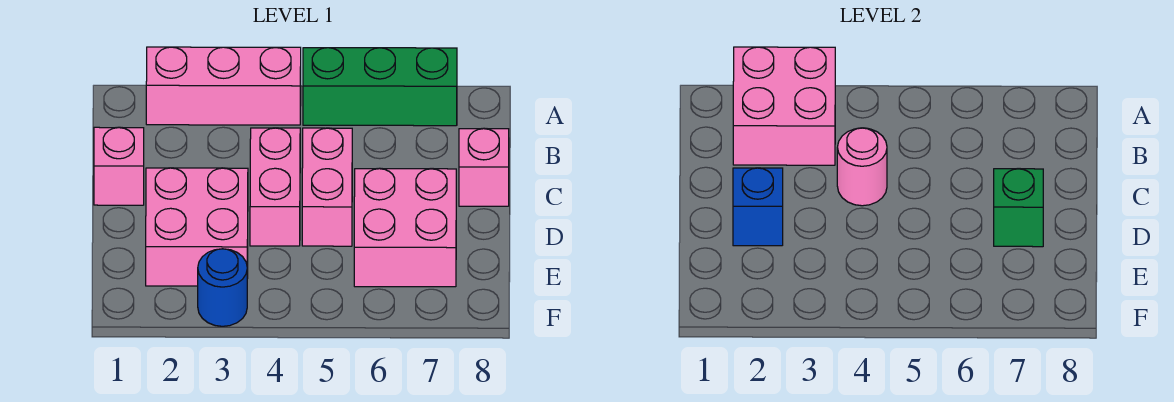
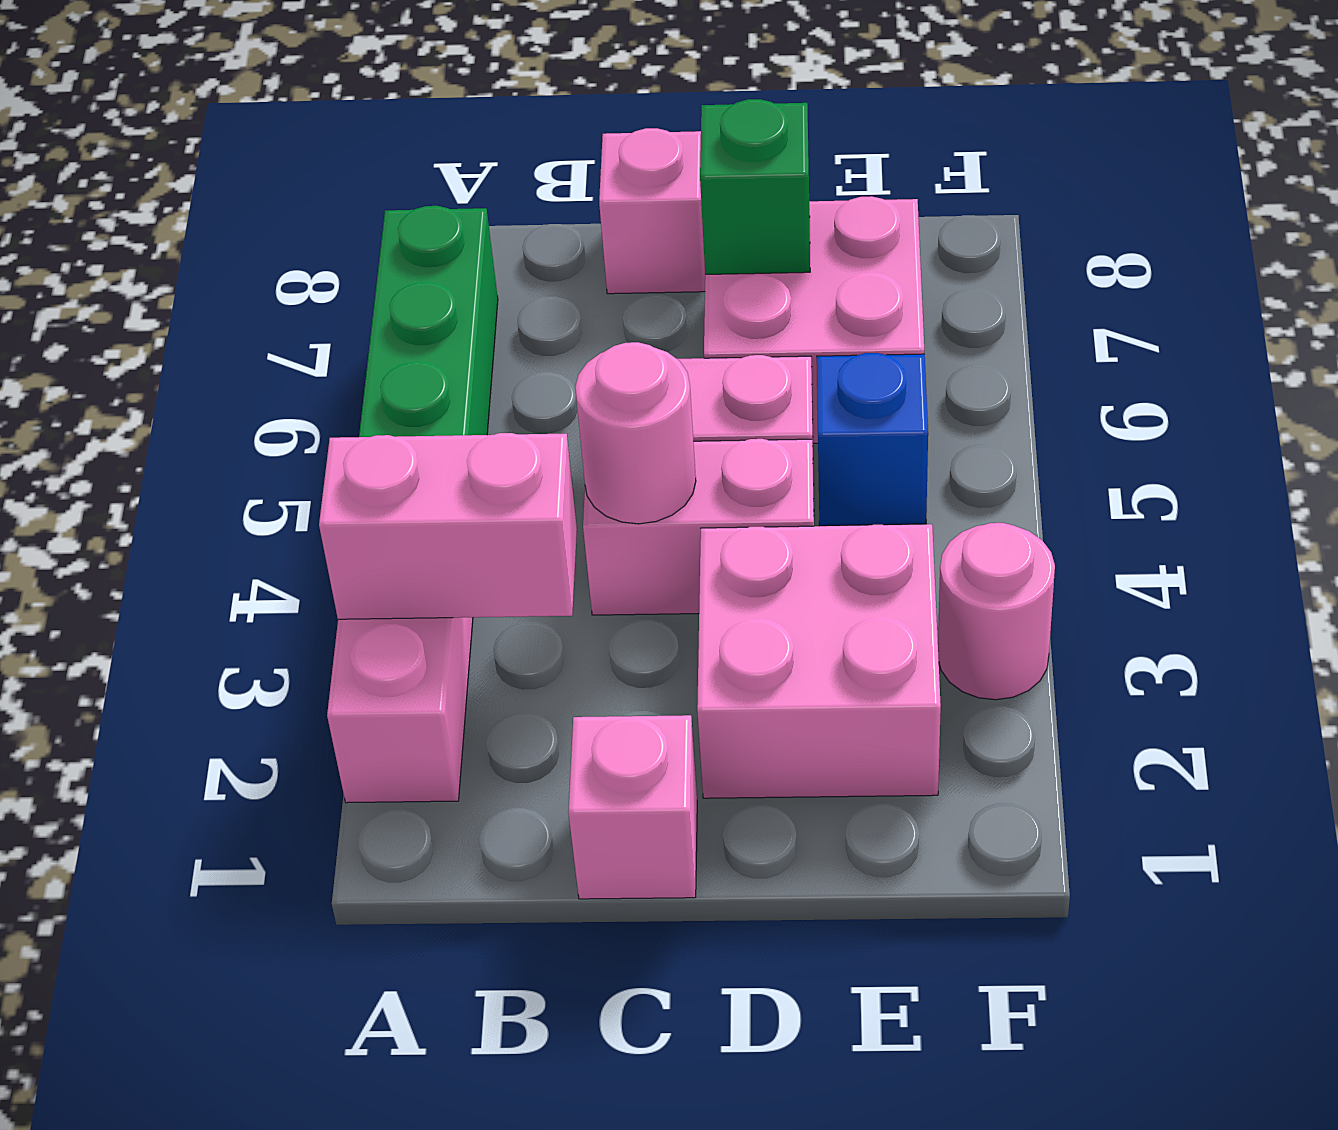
pink brick A2:B3 level 2 -> pink brick A3:B3 level 2
blue brick D2 level 2 -> blue brick E5 level 1
blue round brick F3 level 1 -> pink round brick F3 level 1

